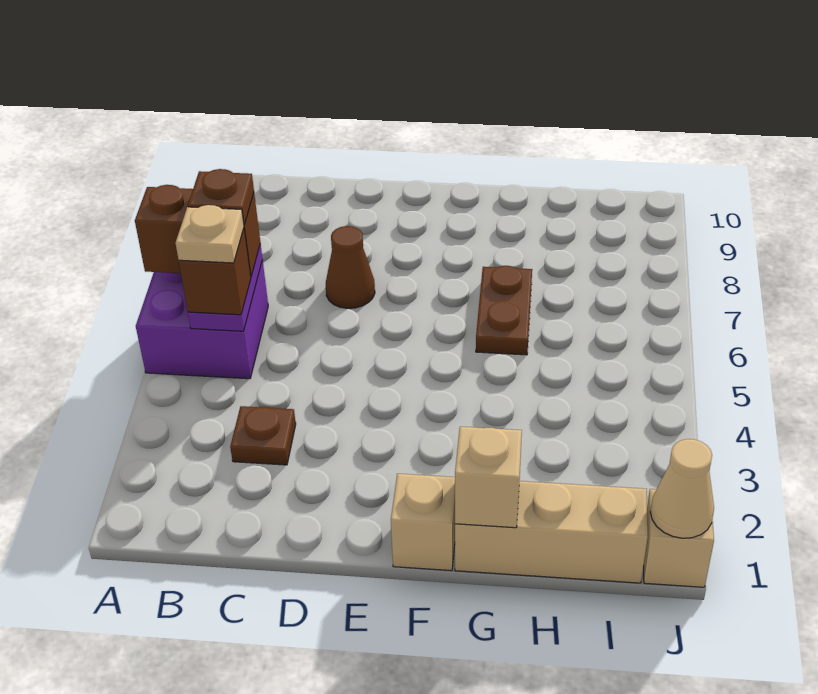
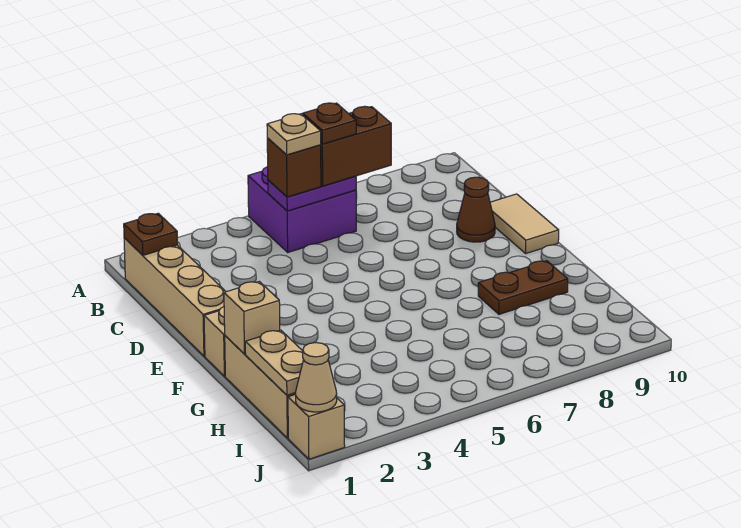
brown brick A6:B6 level 3 -> brown brick B6:B7 level 3
none -> tan brick B1:E1 level 1
brown plate C3 level 1 -> brown plate B1 level 2
brown cone D7 level 1 -> brown cone D9 level 1
none -> tan tile D10:E10 level 1
brown plate G6:G7 level 1 -> brown plate G8:G9 level 1
none -> tan plate H1:I1 level 2

